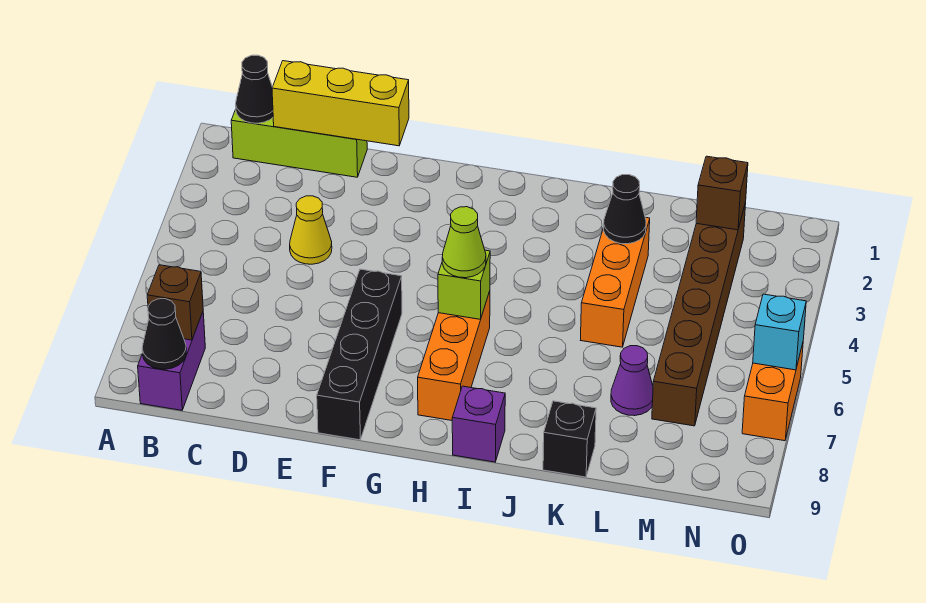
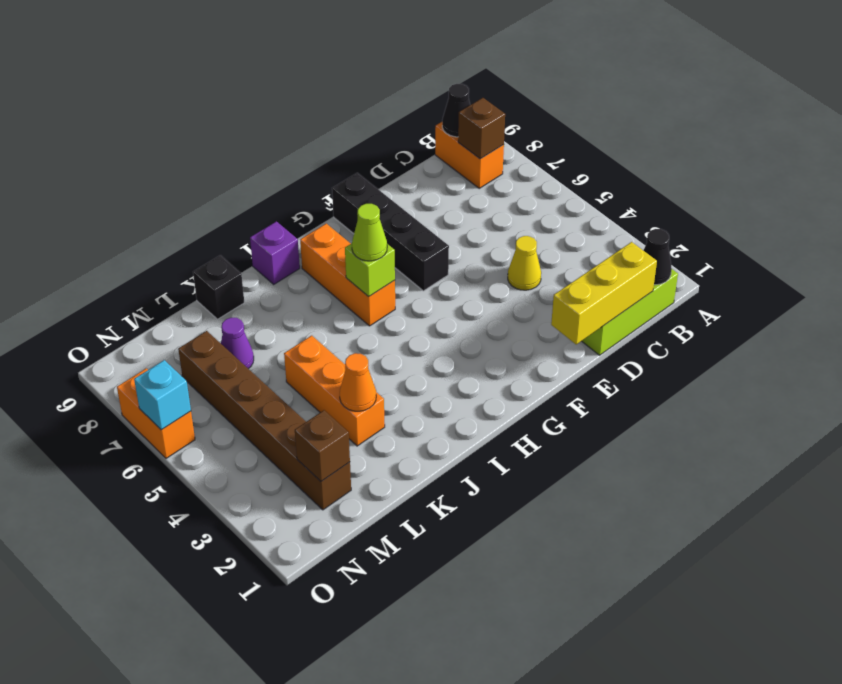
purple brick B8:B9 level 1 -> orange brick B8:B9 level 1
black cone K3 level 2 -> orange cone K3 level 2

